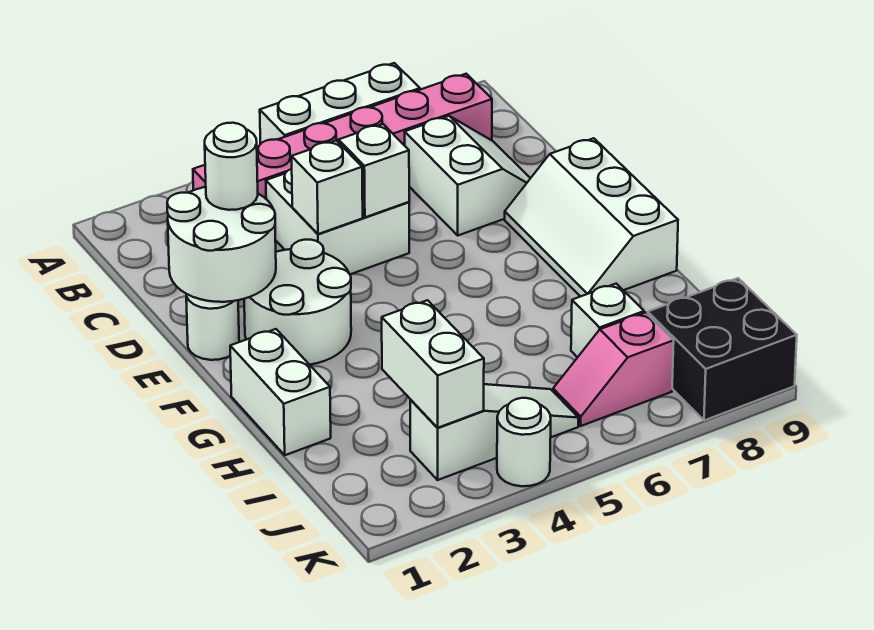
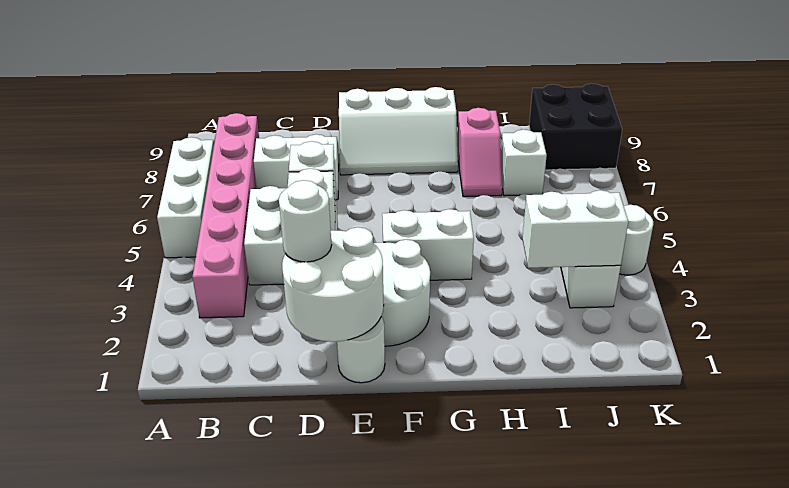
white brick G1:H1 level 1 -> white brick F4:G4 level 1
pink slope J6:J7 level 1 top 7 -> pink slope H7:H8 level 1 top 8

